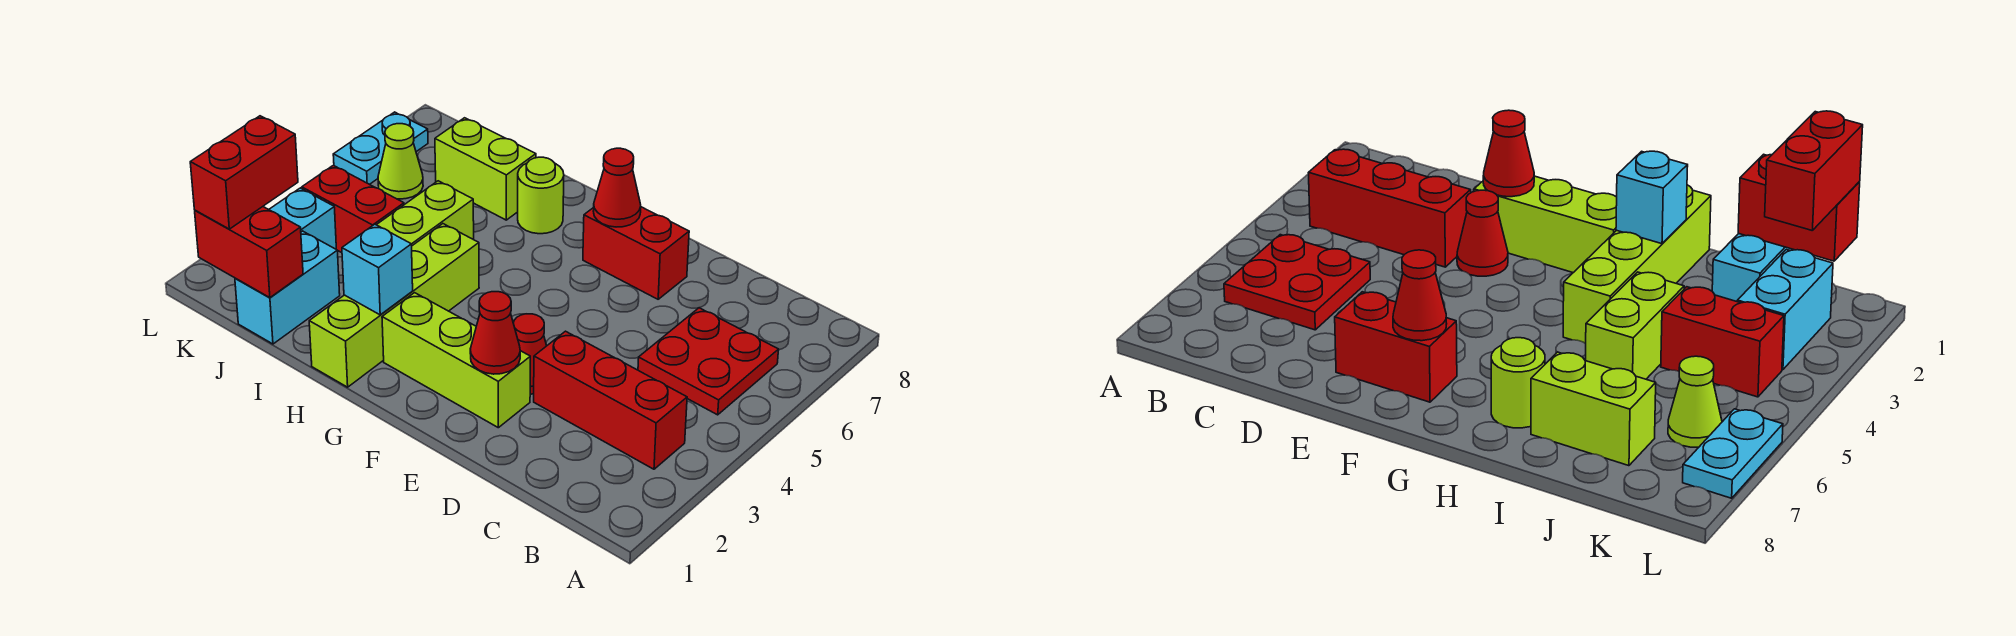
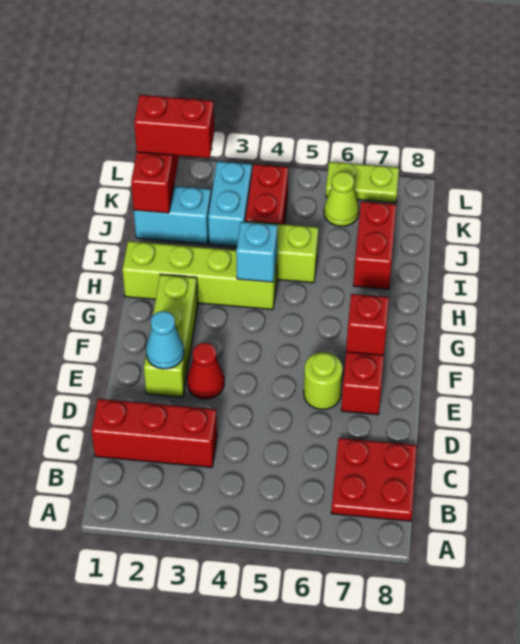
red brick B3:D3 level 1 -> red brick C1:C3 level 1
red plate B5:C6 level 1 -> red plate B7:C8 level 1
red cone E2 level 2 -> cyan cone E2 level 2
red cone F7 level 2 -> red brick F7 level 2
cyan brick H2 level 2 -> cyan brick H4 level 2
lime round brick H7 level 1 -> lime round brick E6 level 1
lime brick I7:J7 level 1 -> red brick I7:J7 level 1
cyan brick K2:K3 level 1 -> cyan brick J3:K3 level 1
cyan plate L6:L7 level 1 -> lime plate L6:L7 level 1

